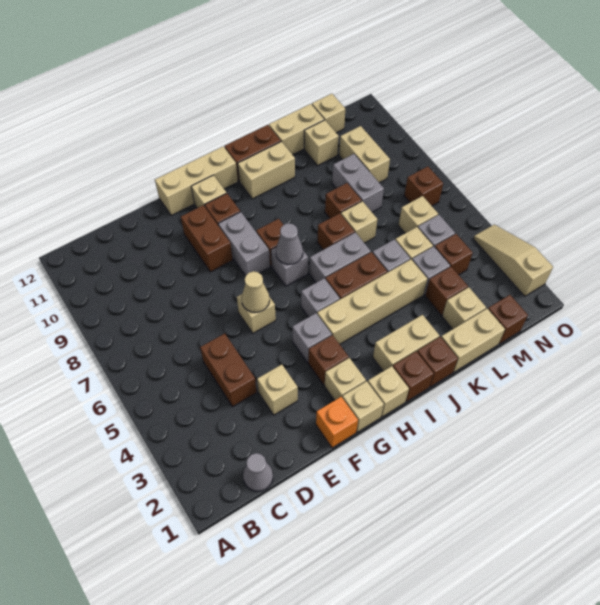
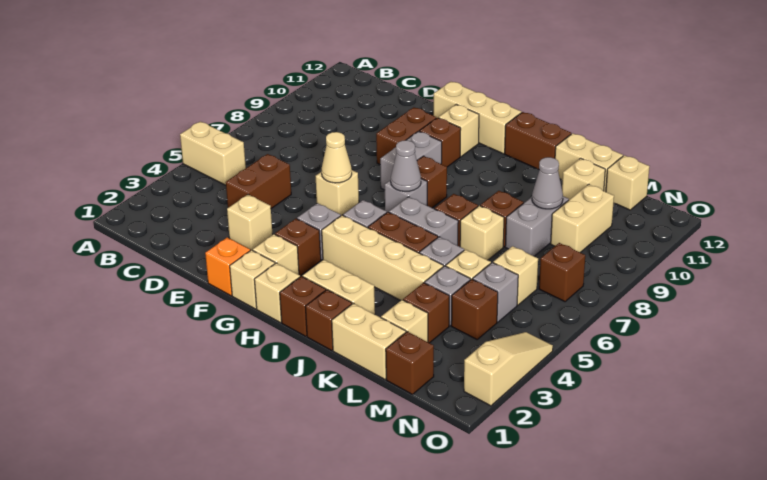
grey cone C1 level 1 -> grey cone L9 level 2
tan brick I11:J11 level 1 -> tan brick A5:B5 level 1

